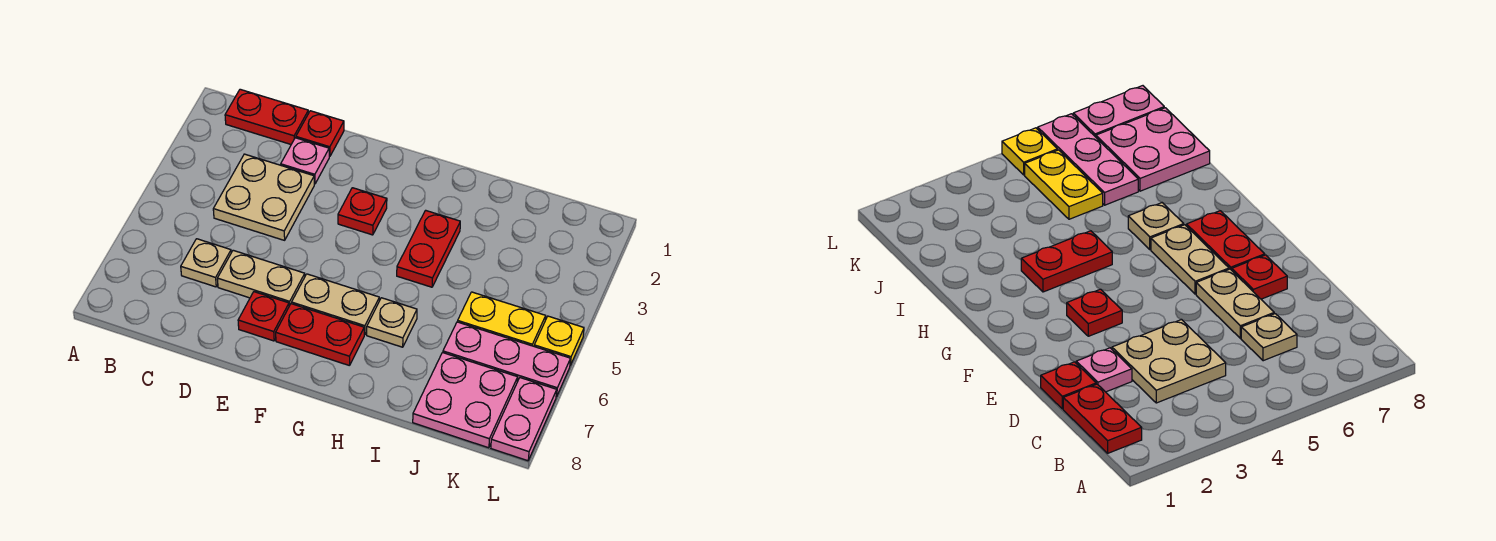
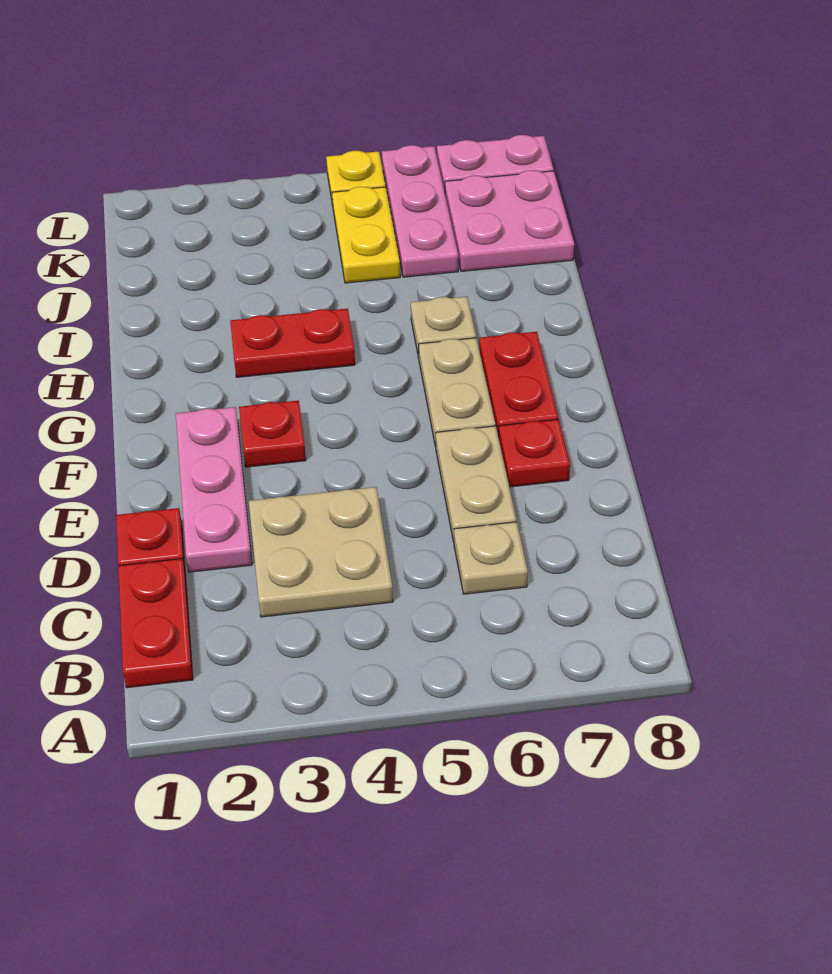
pink plate D2 level 1 -> pink plate D2:F2 level 1

